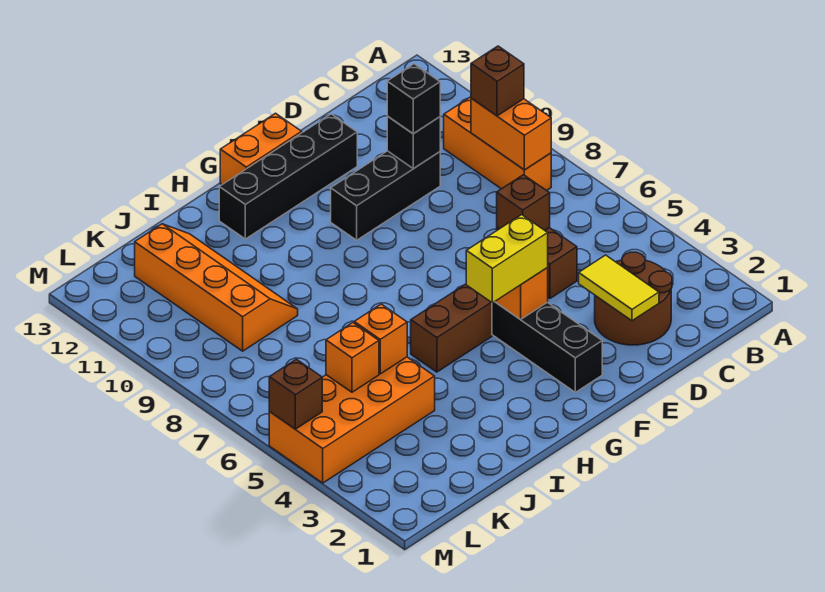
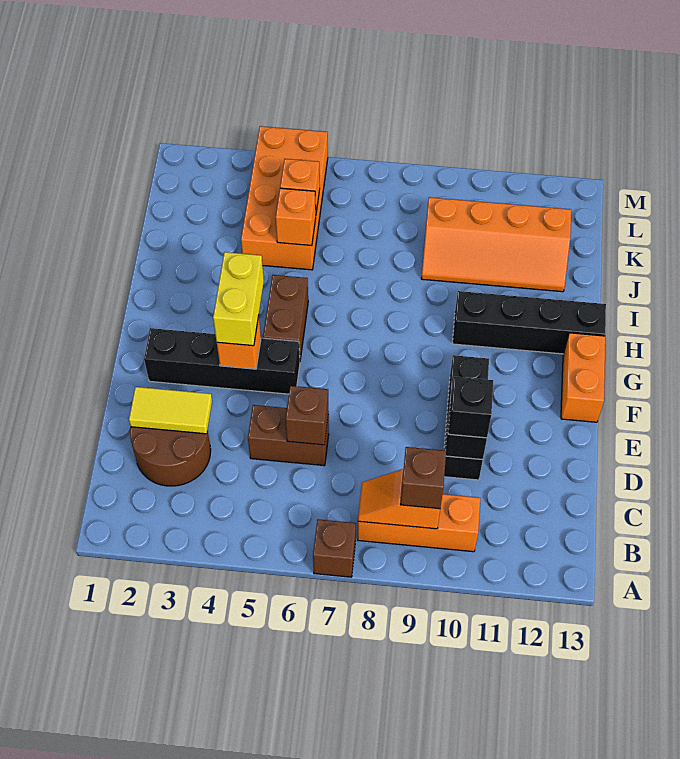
orange brick B8:B9 level 2 -> orange slope B8:B9 level 2 top 9
black brick E12:H12 level 1 -> black brick H10:H13 level 1
brown brick M5 level 2 -> brown brick A7 level 1

